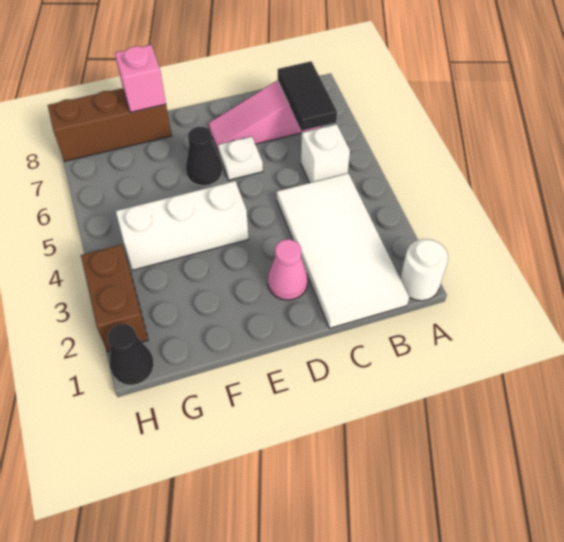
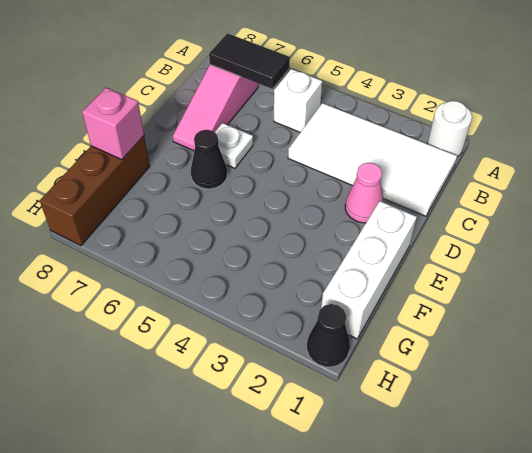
white brick E4:G4 level 1 -> white brick E1:G1 level 1
brown brick H2:H3 level 1 -> none

